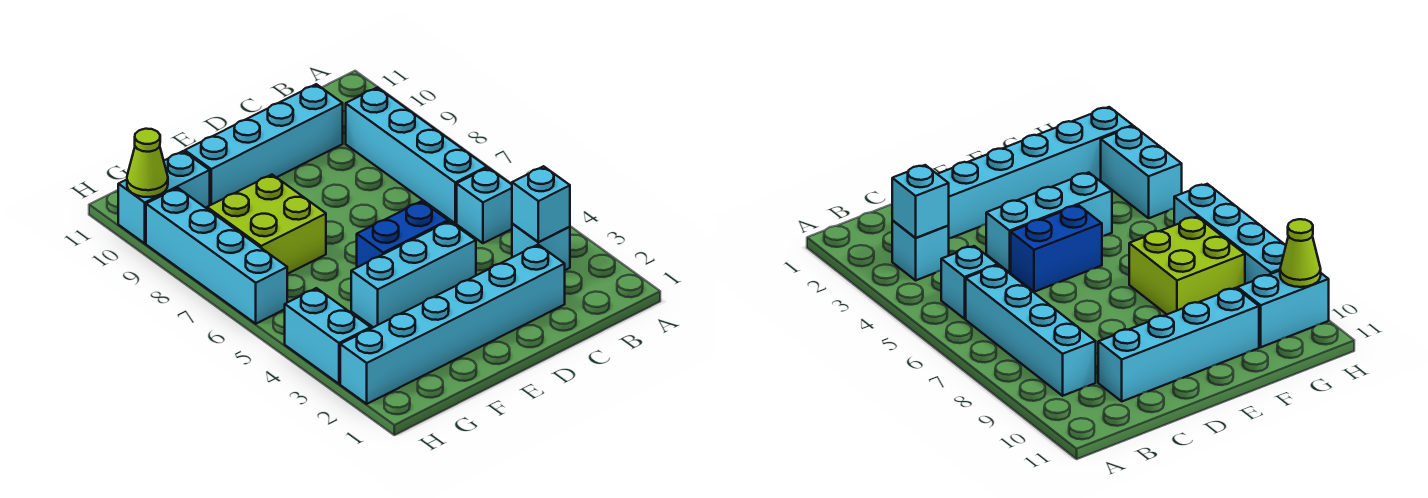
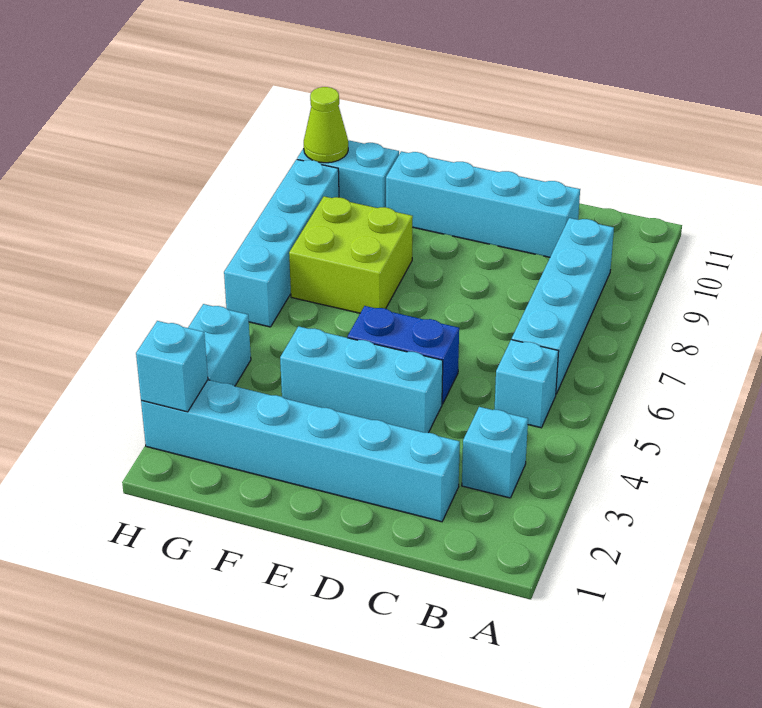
cyan brick B3 level 2 -> cyan brick H2 level 2

